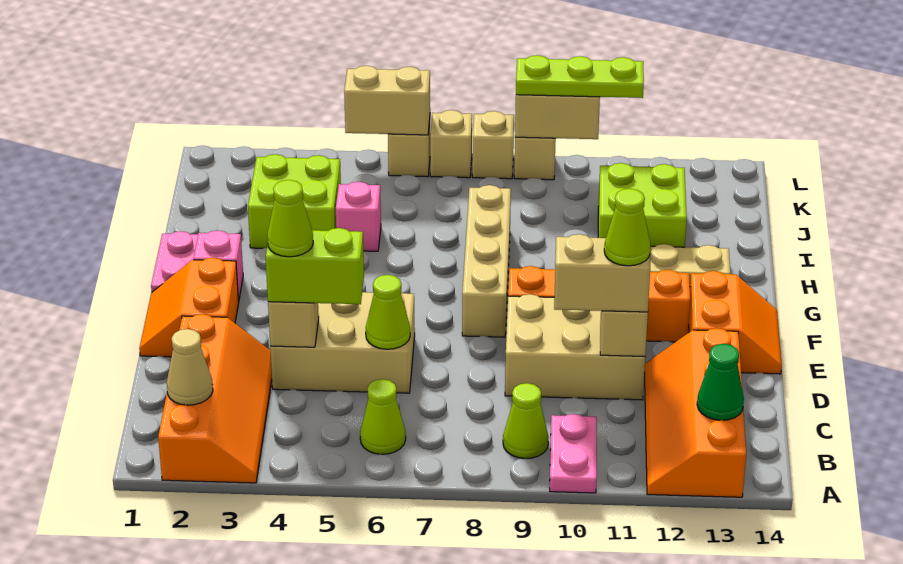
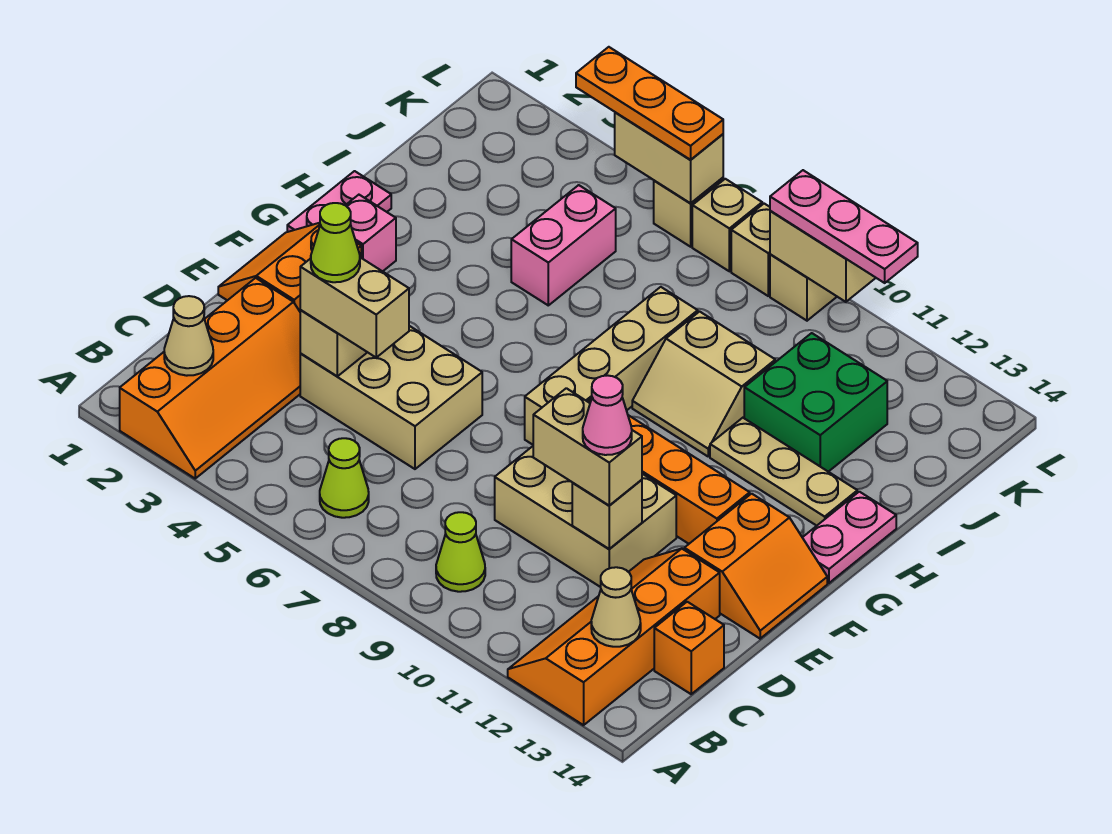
pink plate A10:B10 level 1 -> pink plate G14:H14 level 1
green cone B13 level 2 -> tan cone B13 level 2
none -> orange brick C14 level 1
lime brick D4:D5 level 3 -> tan brick D4:D5 level 3
lime cone D6 level 2 -> none
lime cone D11 level 4 -> pink cone D11 level 4
none -> tan slope H9:I10 level 1 top I
lime brick I3:J4 level 1 -> none
pink brick I5 level 1 -> pink brick I5:J5 level 1
lime brick I11:J12 level 1 -> green brick I11:J12 level 1
none -> orange plate L4:L6 level 3
lime plate L9:L11 level 3 -> pink plate L9:L11 level 3

